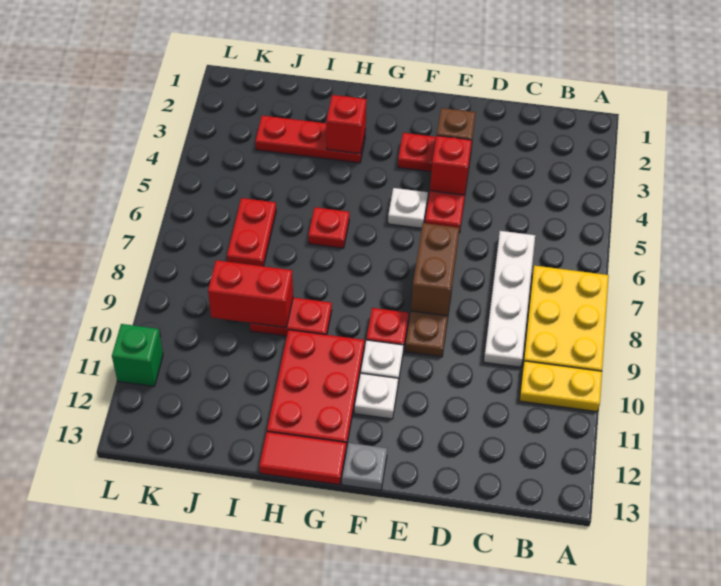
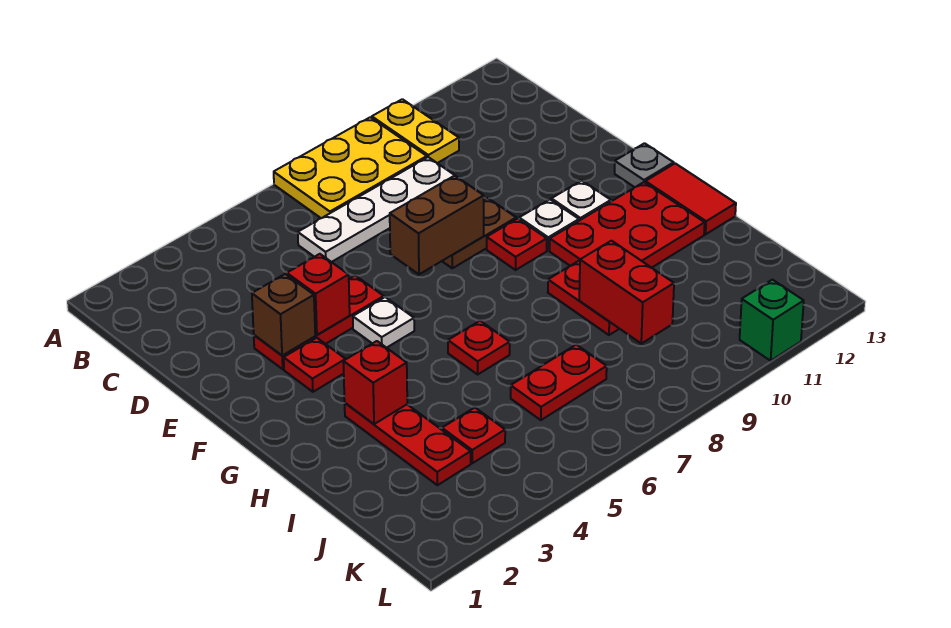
none -> red plate J4 level 1

